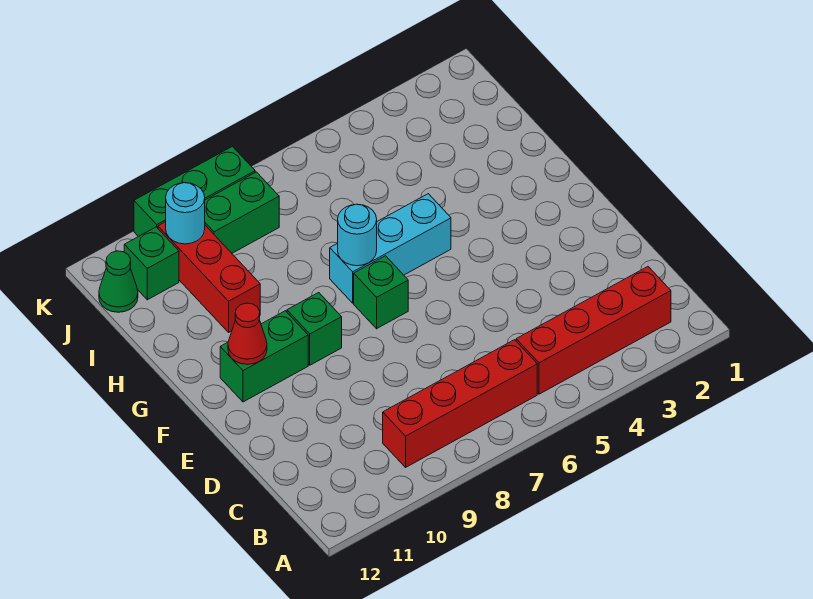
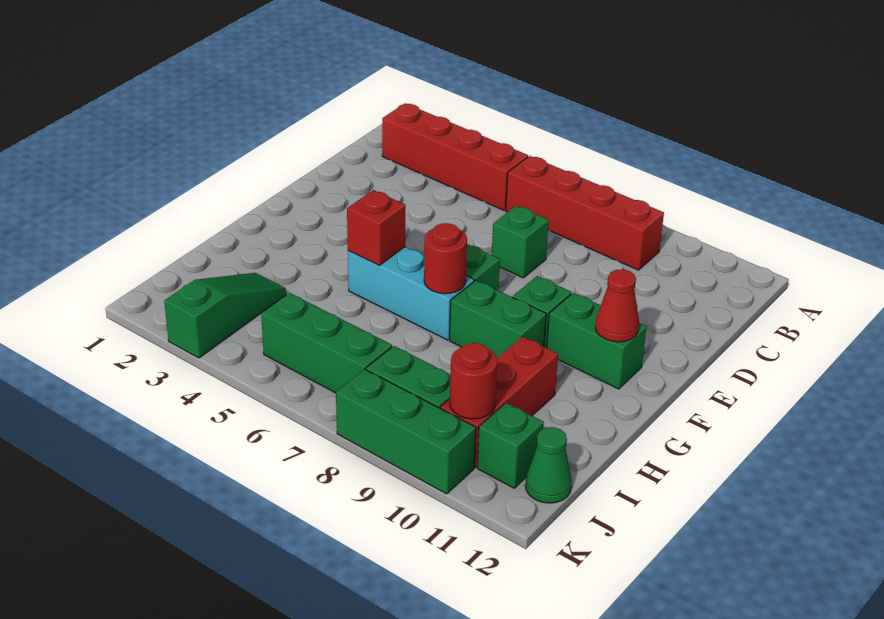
none -> green brick D7 level 1
none -> red brick G5 level 2
cyan round brick G7 level 2 -> red round brick G7 level 2
none -> green brick G8:G9 level 1
none -> green slope I3:K3 level 1 top K
none -> green brick J5:J7 level 1
cyan round brick J10 level 2 -> red round brick J10 level 2

